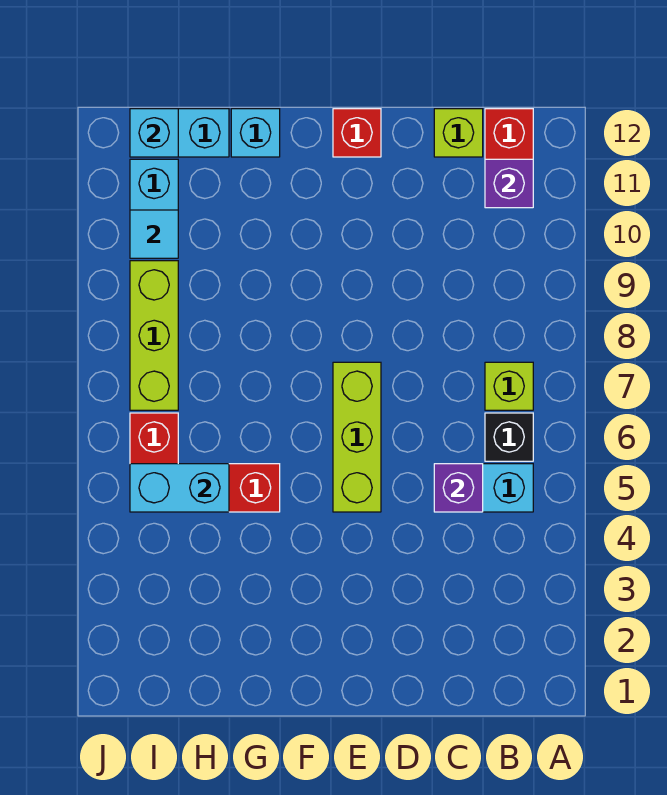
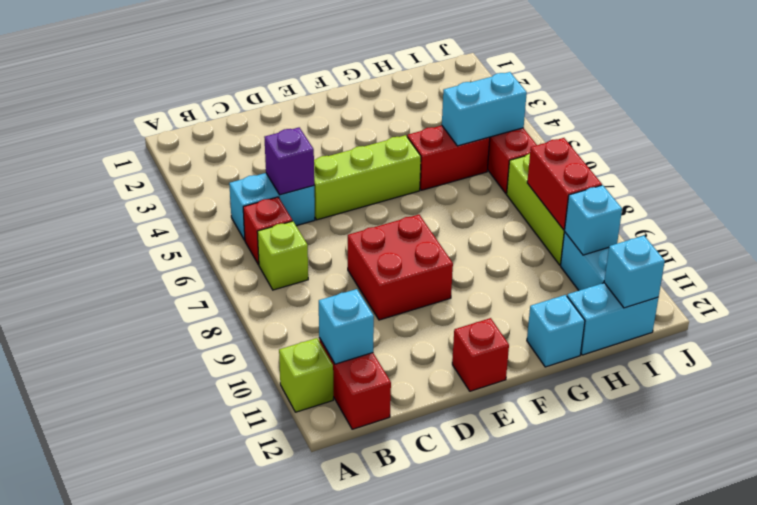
black brick B6 level 1 -> red brick B6 level 1
purple brick B11 level 2 -> cyan brick B11 level 2
lime brick C12 level 1 -> lime brick A11 level 1
none -> red brick D8:E9 level 1
lime brick E5:E7 level 1 -> lime brick D5:F5 level 1
none -> red brick I8:I9 level 2
cyan tile I10 level 2 -> cyan brick I10 level 2

